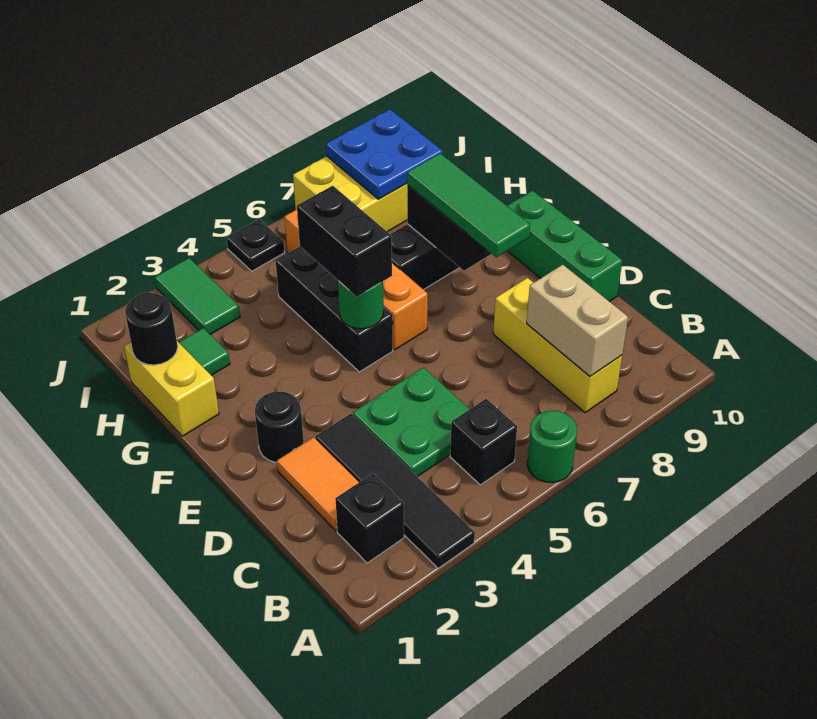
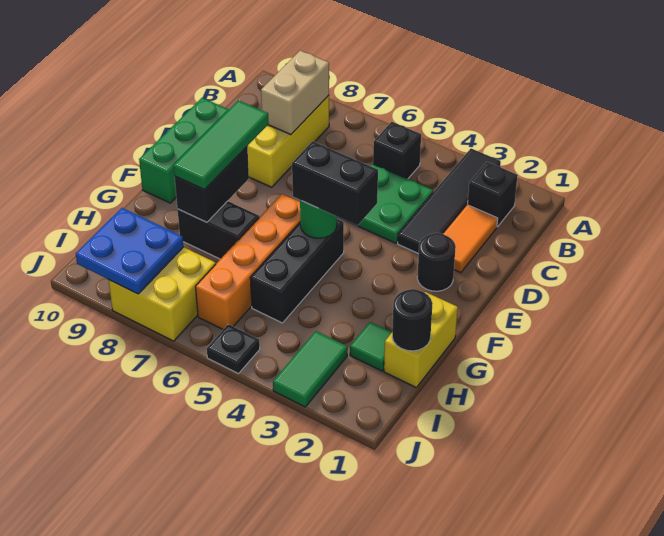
green round brick A6 level 1 -> none
black brick F5:G5 level 3 -> black brick F4:F5 level 3

